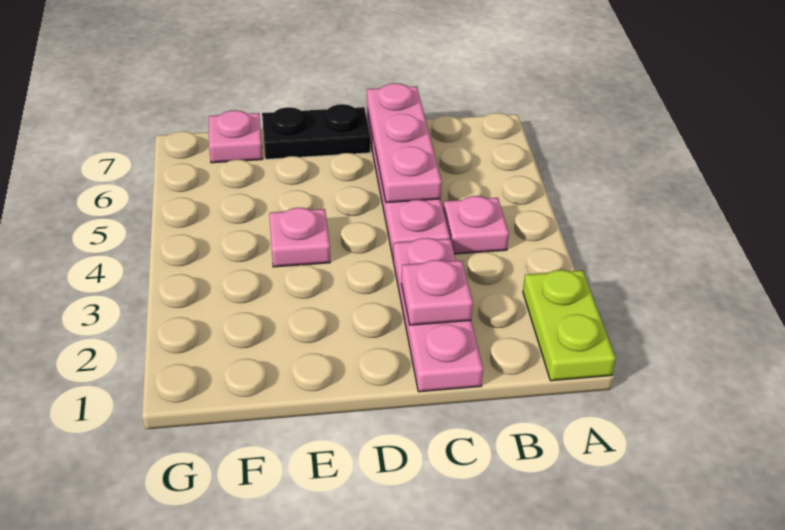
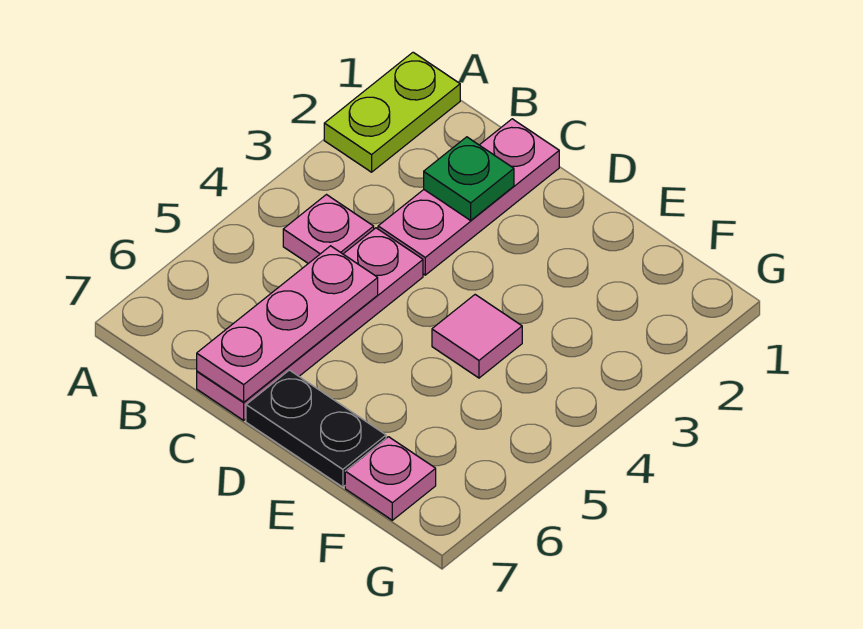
pink plate C2 level 2 -> green plate C2 level 2
pink plate E4 level 1 -> pink tile E4 level 1

